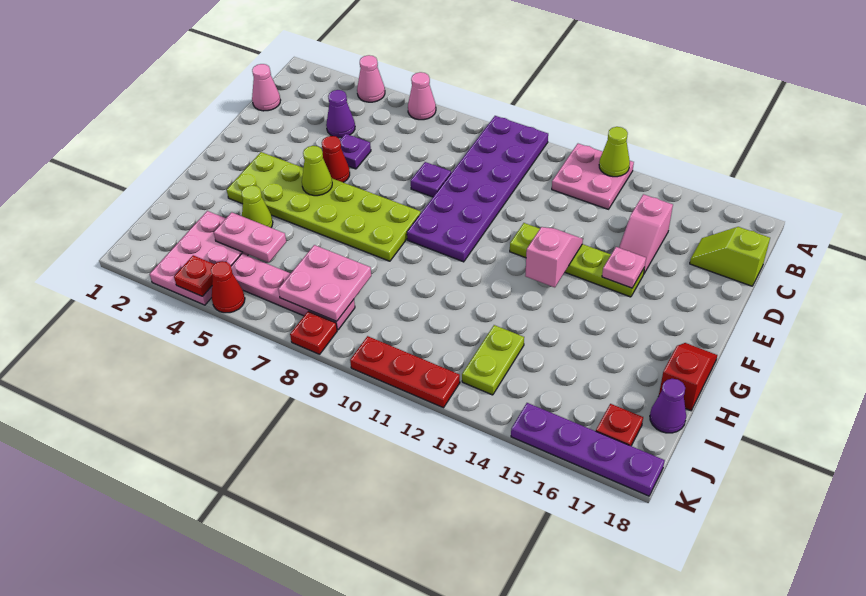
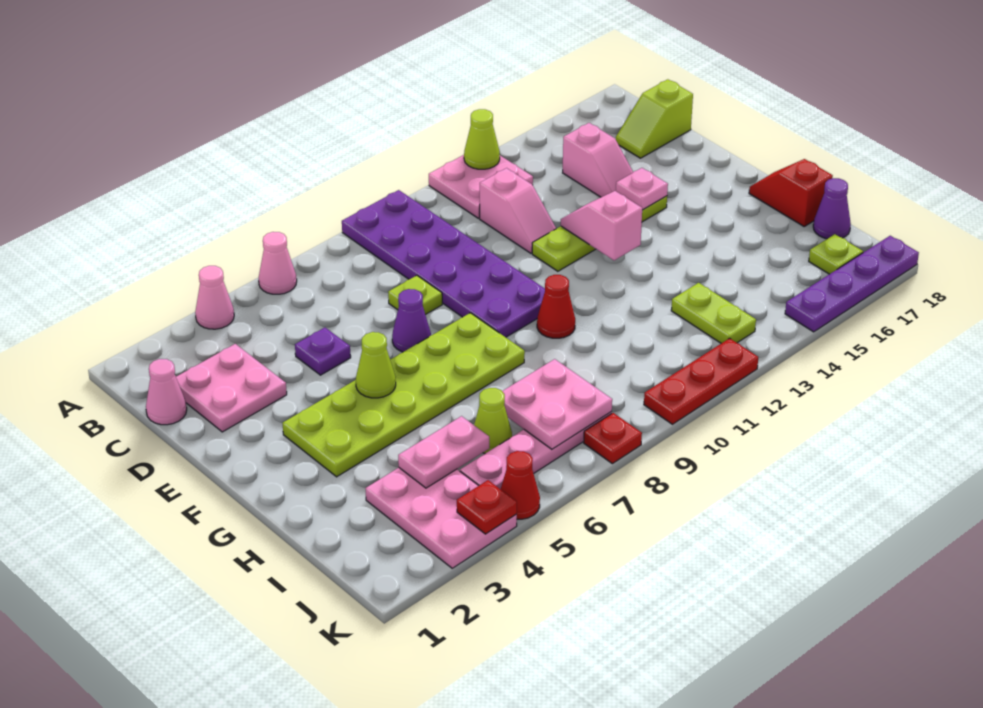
none -> pink plate C2:D3 level 1
purple cone C4 level 1 -> purple cone E7 level 1
none -> pink slope C12:D12 level 1 top C
purple plate D8 level 1 -> lime plate D8 level 1
red cone E5 level 1 -> red cone G10 level 1
lime cone H4 level 1 -> lime cone I6 level 1
red plate J17 level 1 -> lime plate J17 level 1

